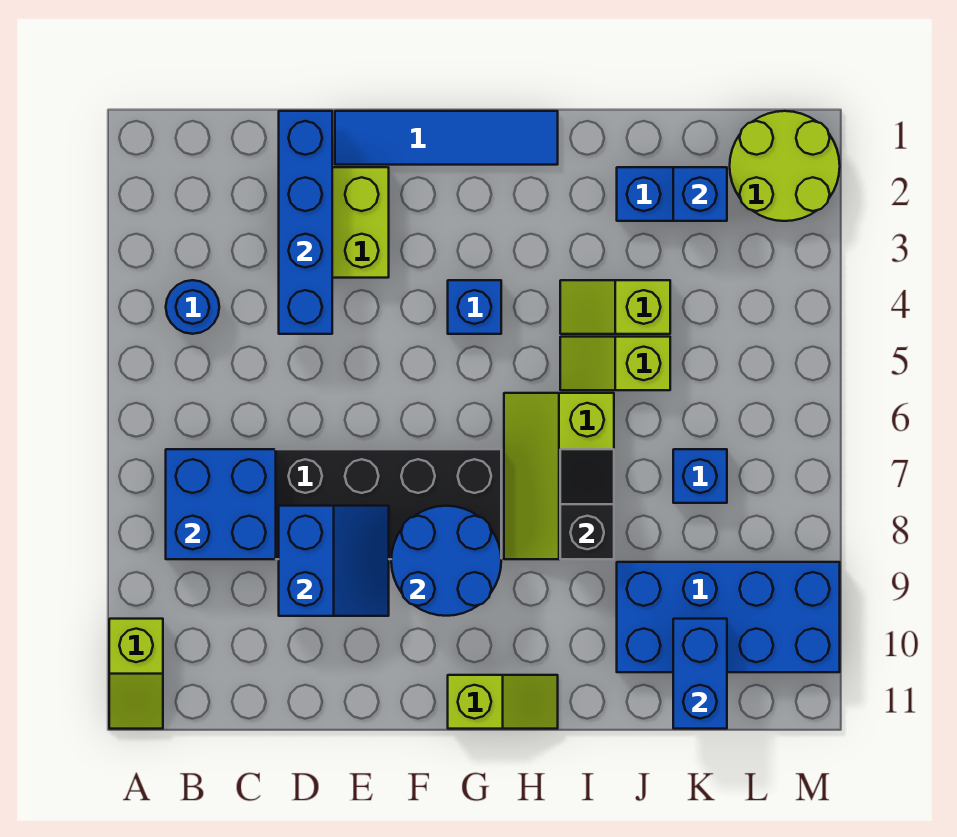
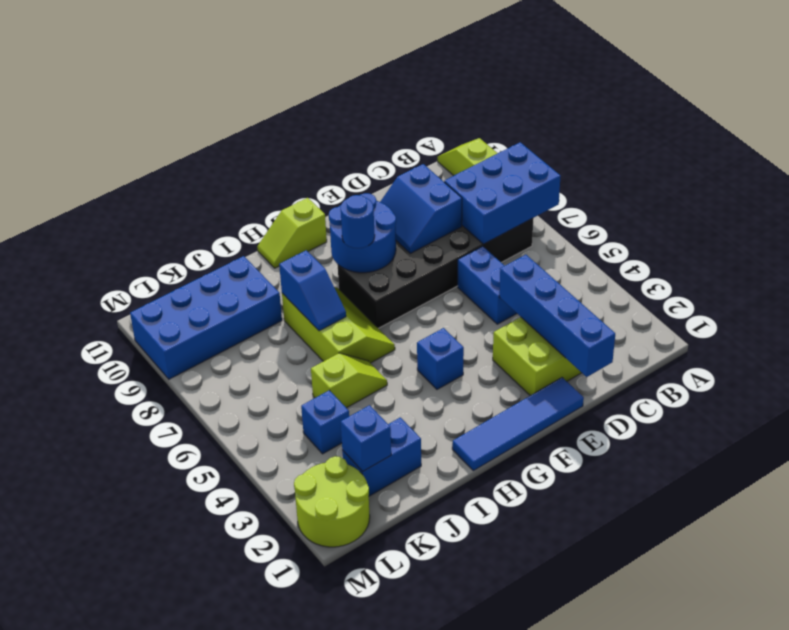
blue round brick B4 level 1 -> blue round brick G8 level 3
blue brick B7:C8 level 2 -> blue brick A7:C8 level 2
lime slope I4:J4 level 1 top J -> none
black slope I7:I8 level 2 top 8 -> blue slope I7:I8 level 2 top 8
blue brick K7 level 1 -> blue brick K4 level 1
blue brick K10:K11 level 2 -> blue brick D5:D6 level 1

